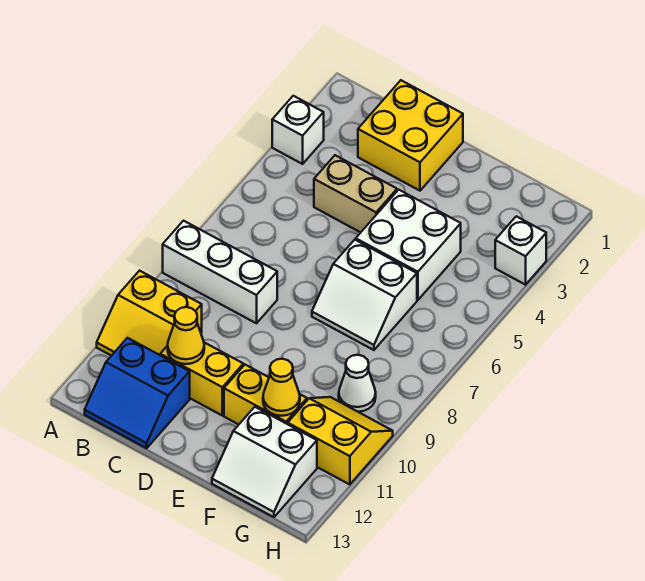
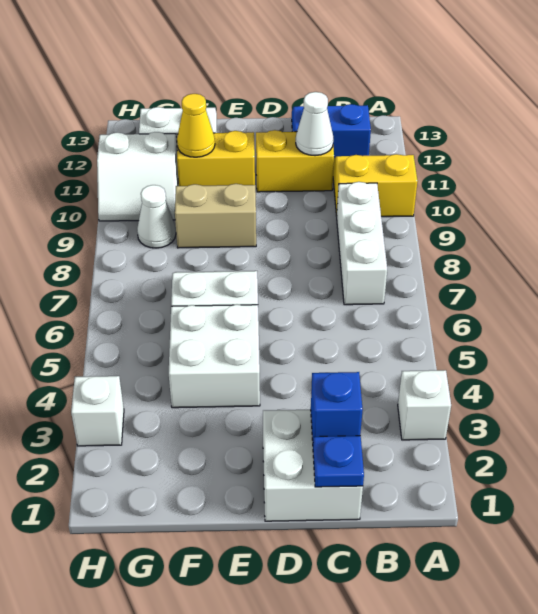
white brick A8:C8 level 1 -> white brick B7:B9 level 1
yellow brick C1:D2 level 1 -> white brick C1:D2 level 1
none -> blue plate C1 level 2
none -> blue brick C2 level 2
tan brick C4:D4 level 1 -> tan brick E9:F9 level 1
yellow cone C11 level 2 -> white cone C11 level 2
yellow slope G10:H11 level 1 top 11 -> white slope G10:H11 level 1 top 11

